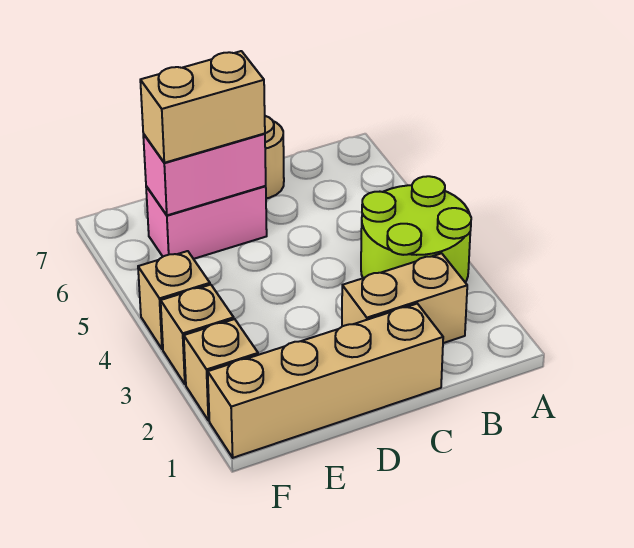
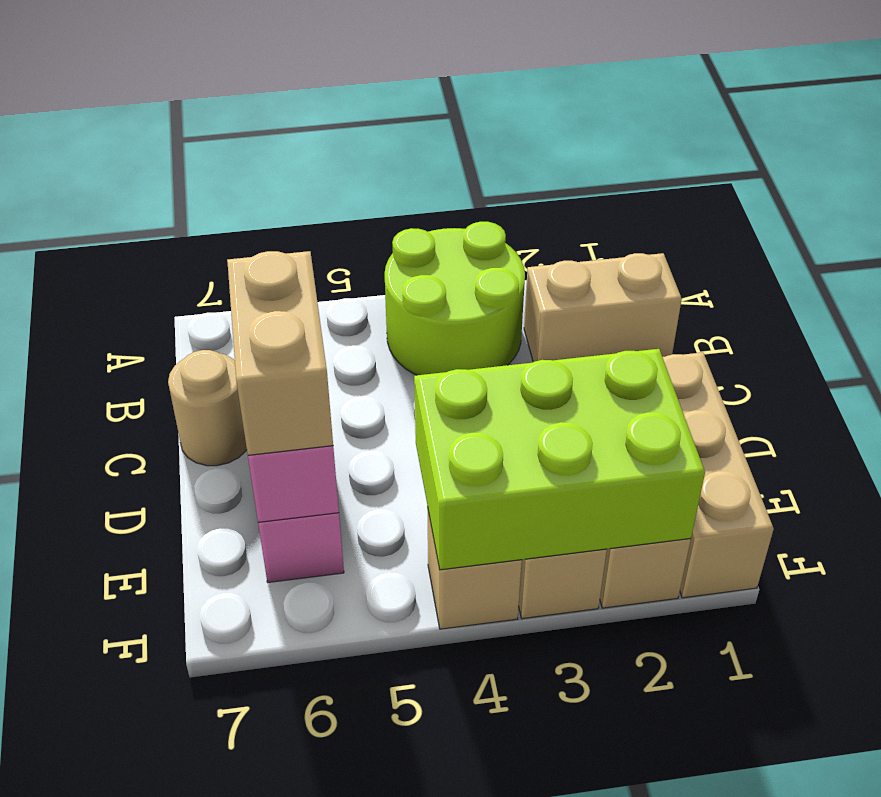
tan brick B2:C2 level 1 -> tan brick B1:B2 level 1
tan brick C1:F1 level 1 -> tan brick D1:F1 level 1
none -> lime brick E2:F4 level 2

